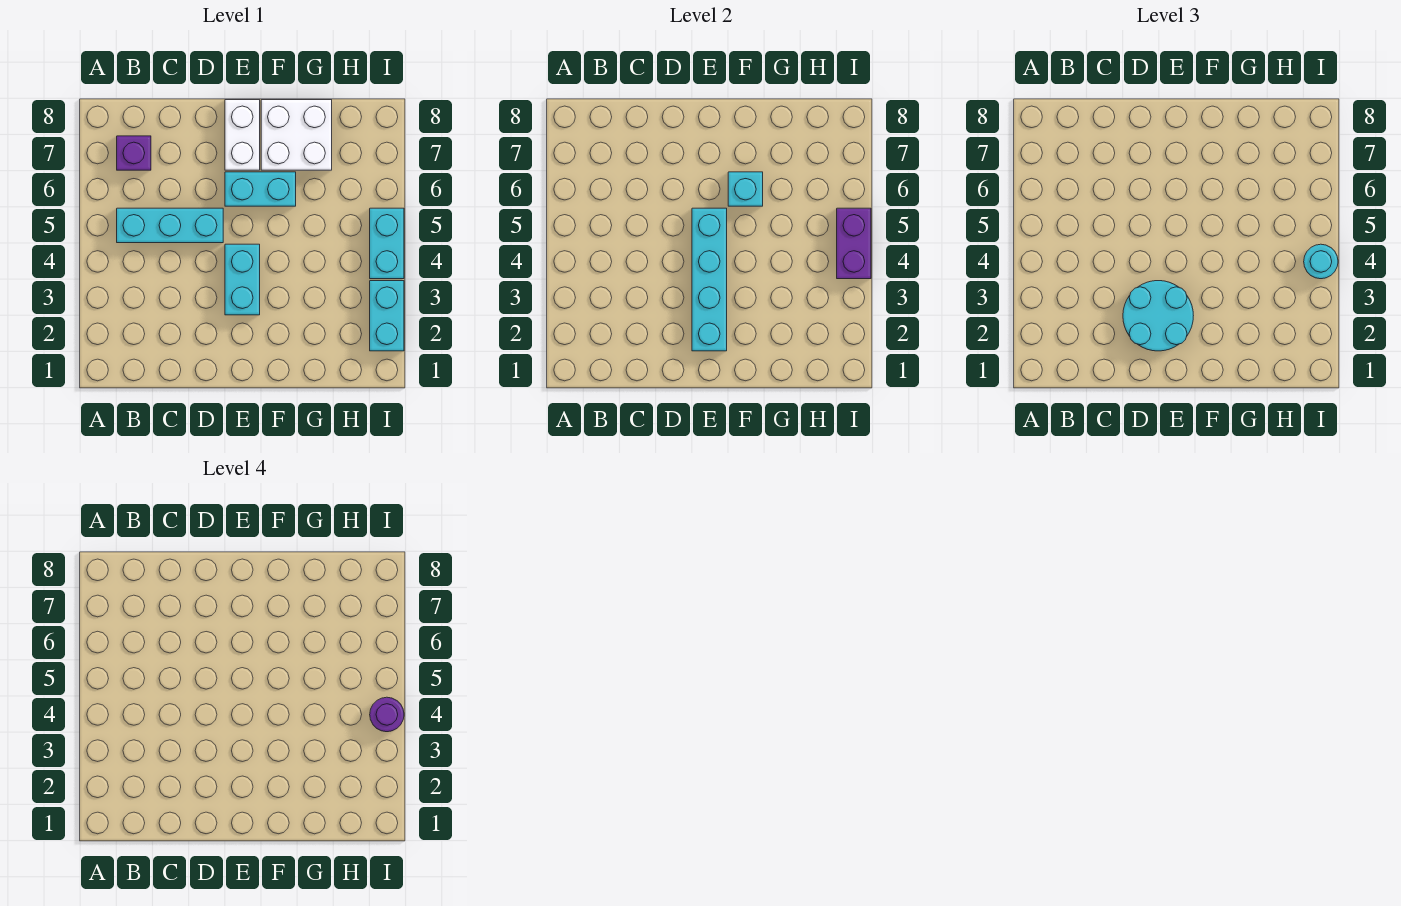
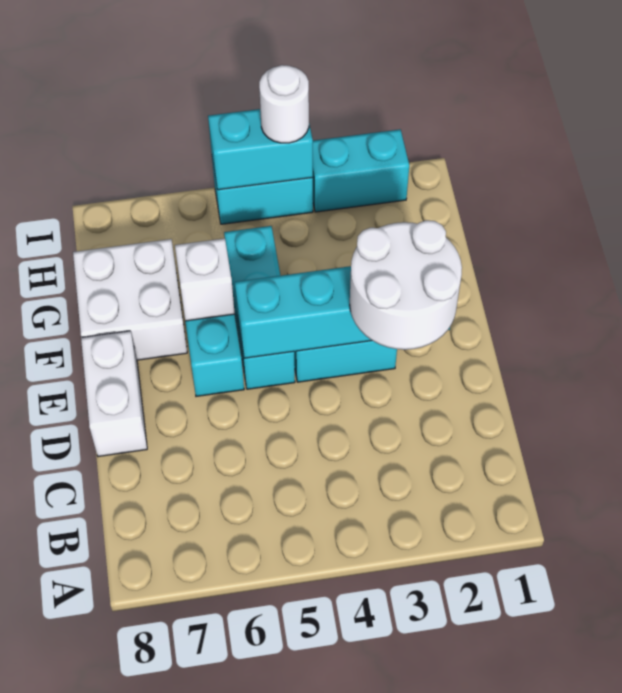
cyan brick B5:D5 level 1 -> cyan brick E5:G5 level 1
purple brick B7 level 1 -> none
cyan round brick D2:E3 level 3 -> white round brick D2:E3 level 3
white brick E7:E8 level 1 -> white brick D8:E8 level 1
cyan brick F6 level 2 -> white brick F6 level 2
purple brick I4:I5 level 2 -> cyan brick I4:I5 level 2
cyan round brick I4 level 3 -> white round brick I4 level 3
purple round brick I4 level 4 -> none

